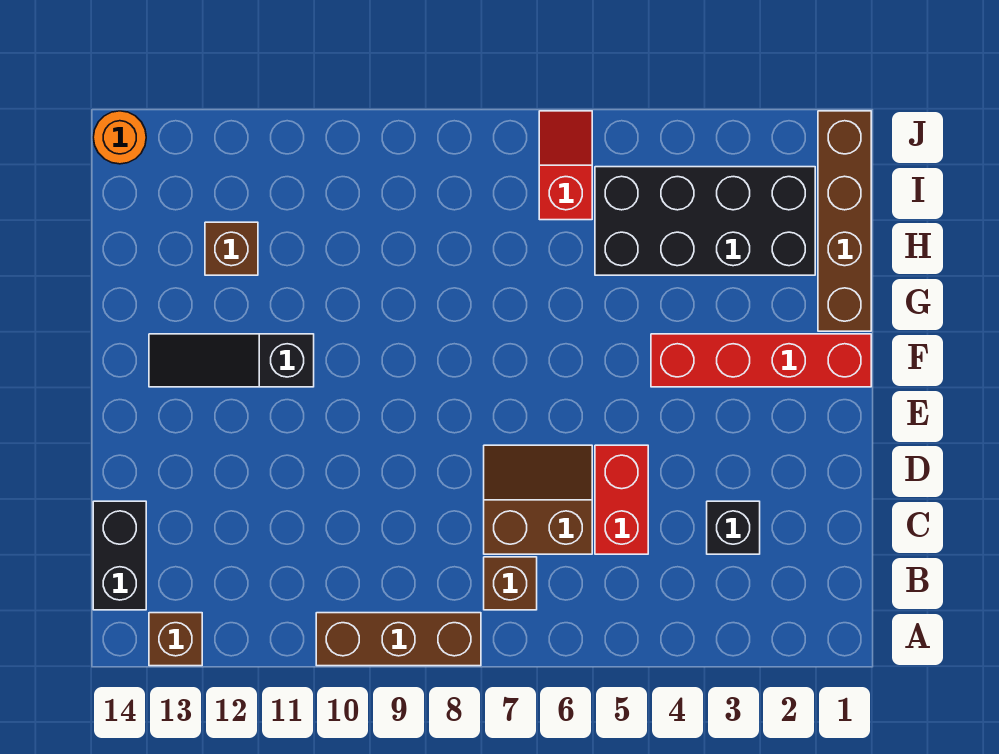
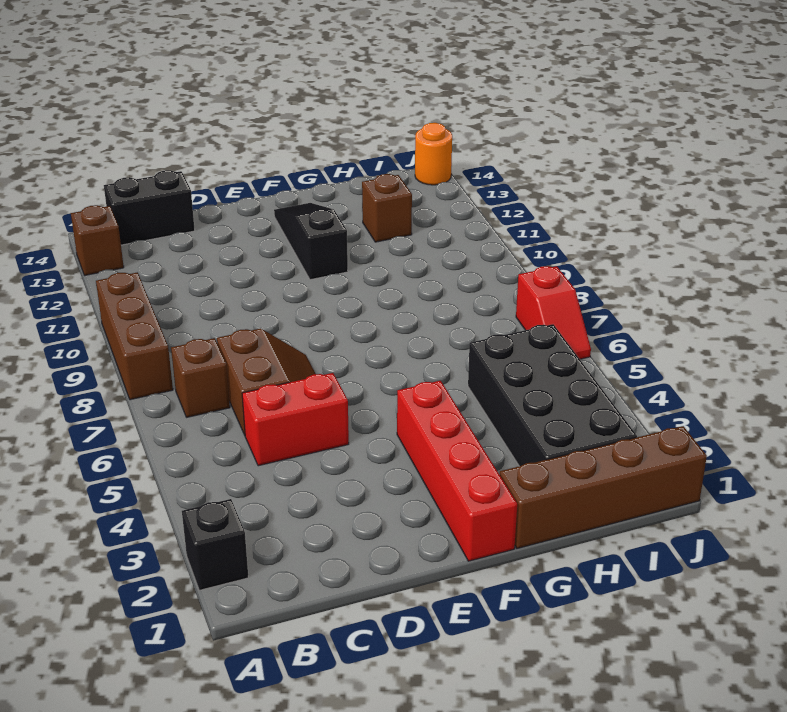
black brick C3 level 1 -> black brick A2 level 1
red slope I6:J6 level 1 top I -> red slope J6:J7 level 1 top 7

